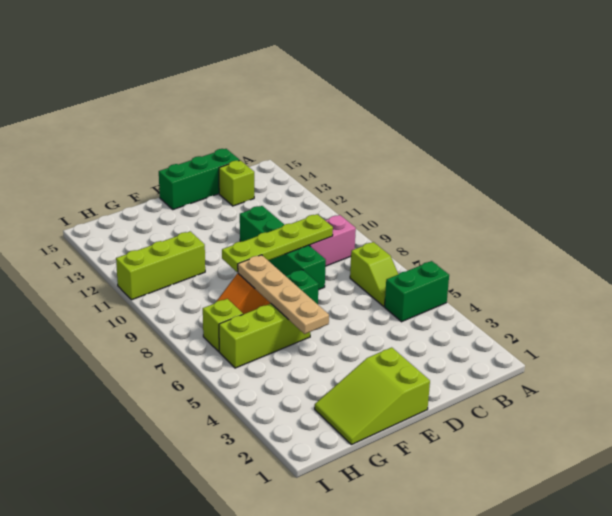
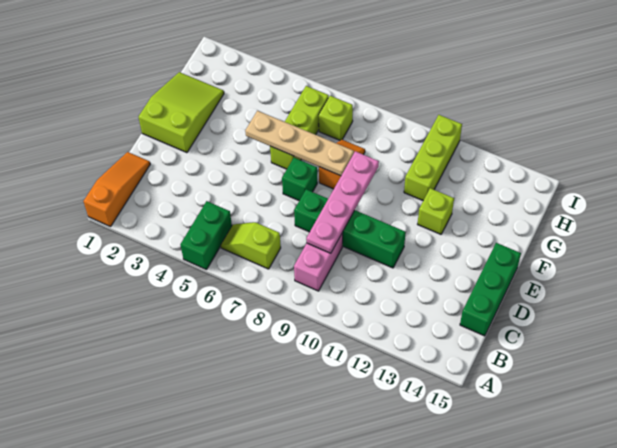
none -> orange slope A1:C1 level 1 top A
lime plate C9:F9 level 2 -> pink plate C9:F9 level 2
lime brick C14 level 1 -> lime brick F12 level 1

